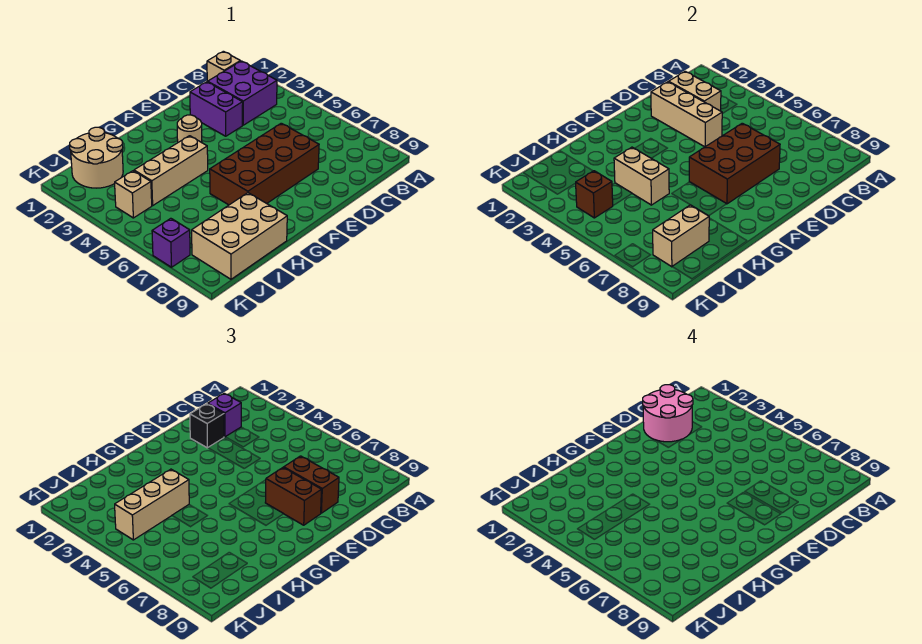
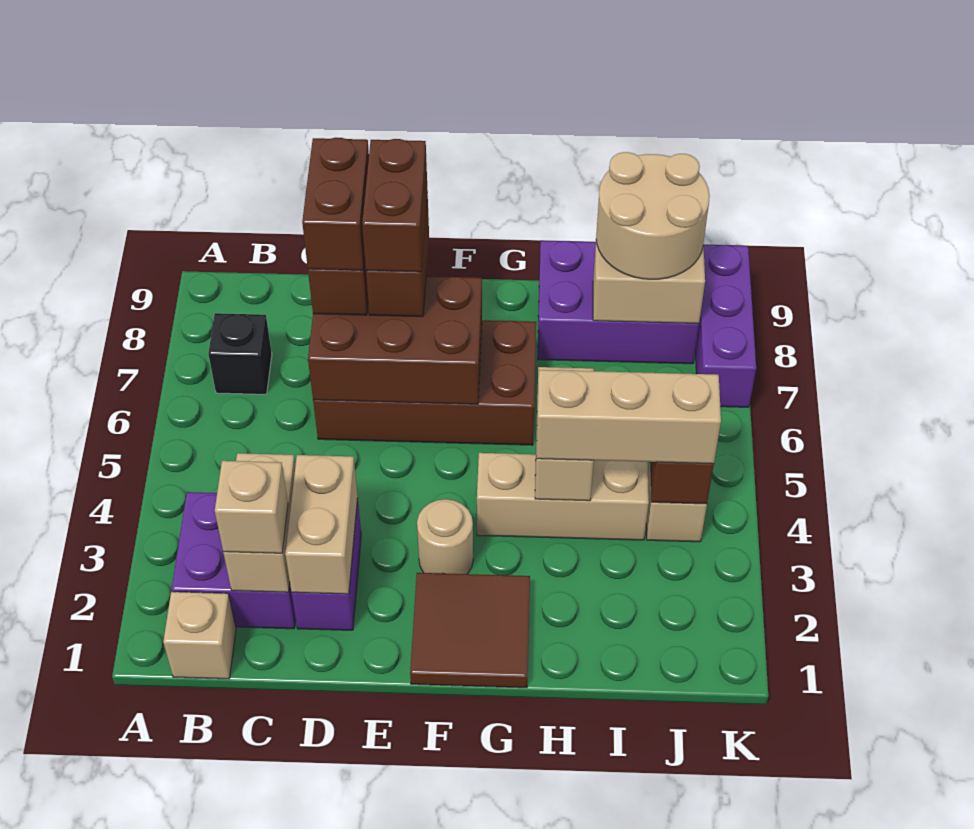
pink round brick C1:D2 level 4 -> none
purple brick C2 level 3 -> tan brick C2 level 3
tan brick D2:D4 level 2 -> tan brick D2:D3 level 2
black brick D2 level 3 -> black brick B7 level 1
none -> brown brick D7:D8 level 4
none -> brown brick E7:E8 level 4
none -> brown tile F1:G2 level 1
tan brick H8:J9 level 1 -> purple brick H8:J9 level 1
tan round brick I1:J2 level 1 -> tan round brick I8:J9 level 3
purple brick K7 level 1 -> purple brick K7:K9 level 1

